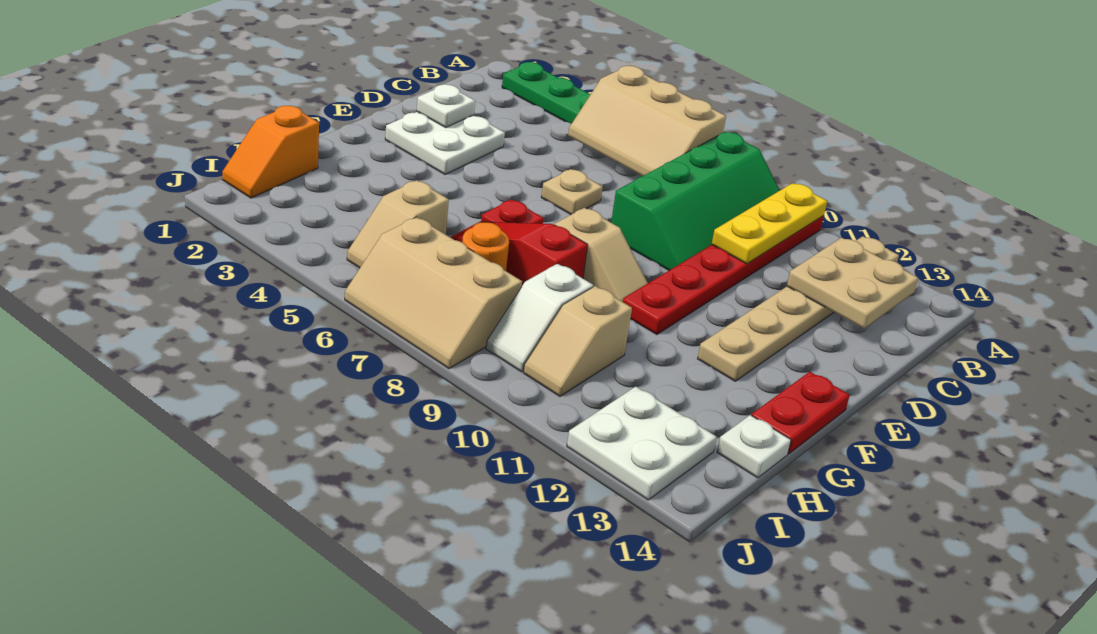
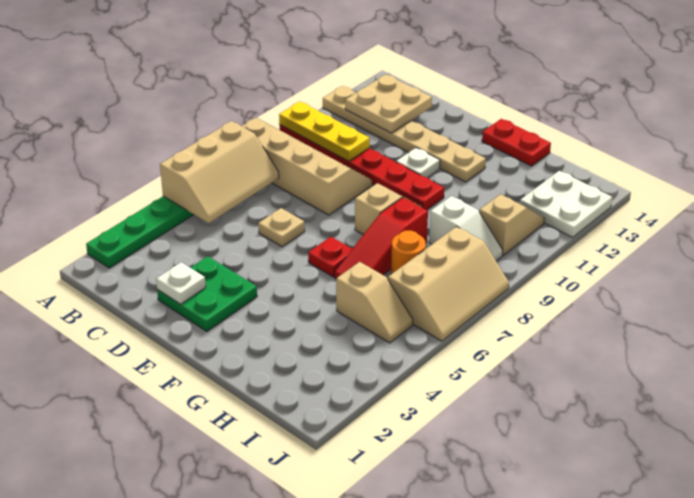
green slope A8:D9 level 1 top 8 -> tan slope A8:D9 level 1 top 8
white plate D2:E3 level 1 -> green plate D2:E3 level 1
orange slope H1:I1 level 1 top H -> none
tan slope H10:I10 level 1 top H -> tan slope I10:I11 level 1 top 10
white plate H14 level 1 -> white plate E11 level 1

